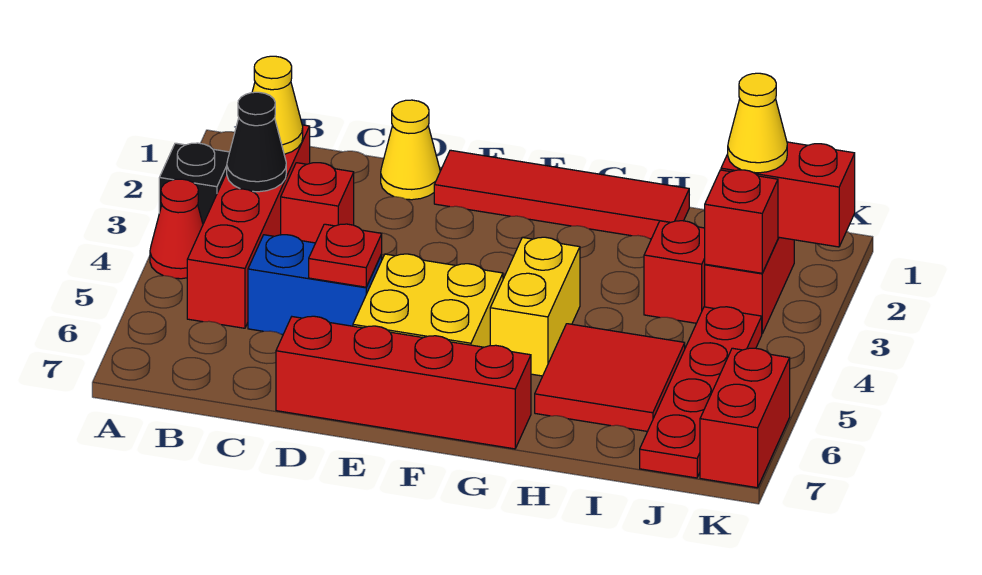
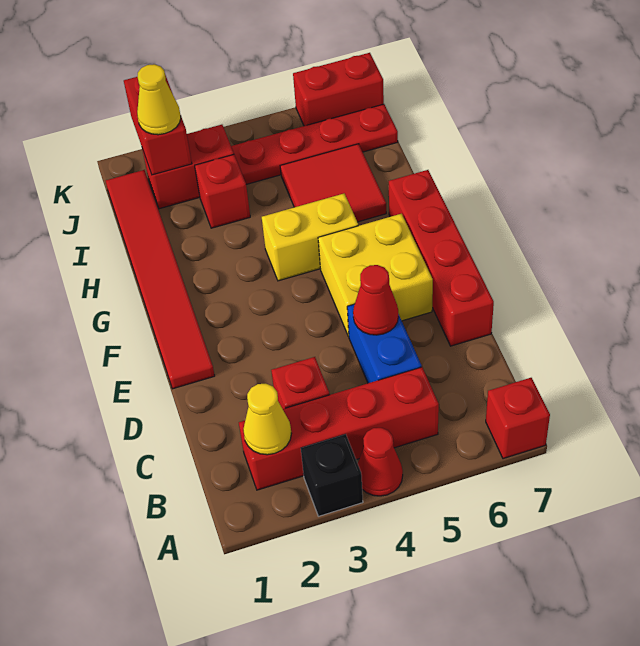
black cone B3 level 2 -> none
yellow cone D1 level 1 -> none
red plate D5 level 2 -> red cone D5 level 2
red tile E1:H1 level 1 -> red tile E1:J1 level 1
red brick J3 level 2 -> red brick A7 level 1

